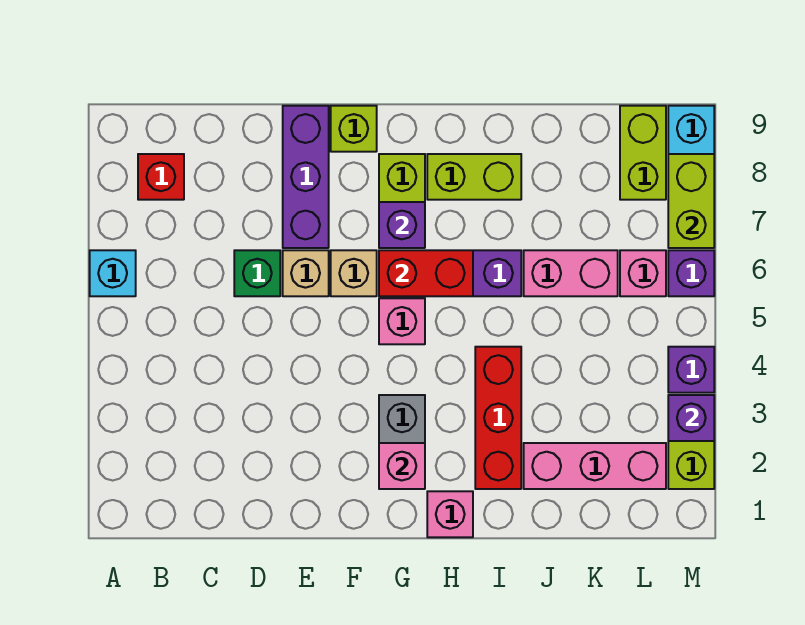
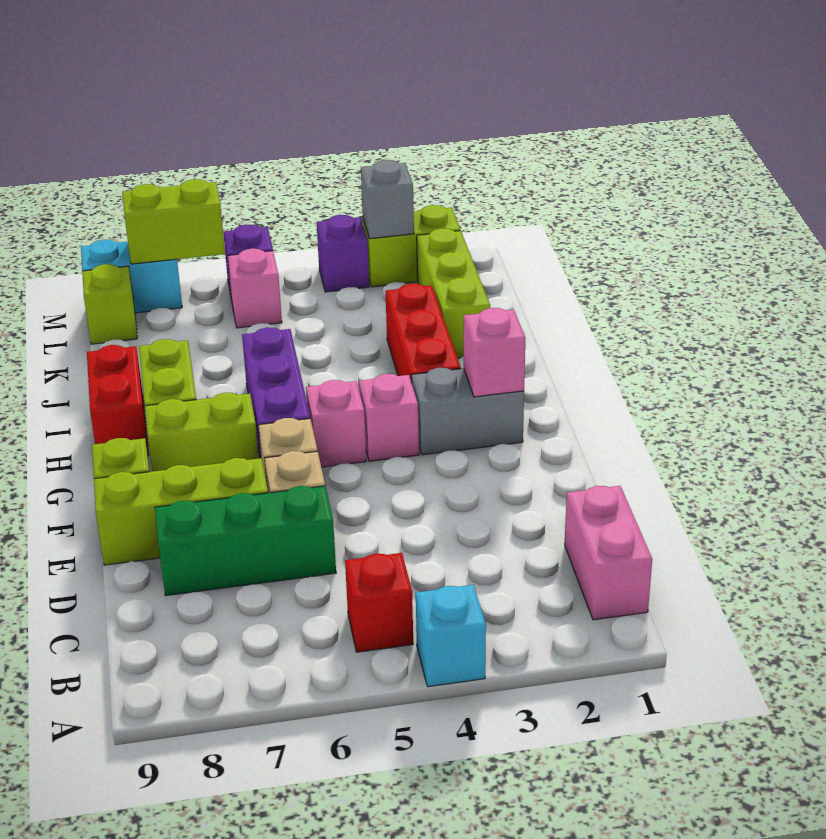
cyan brick A6 level 1 -> cyan brick A4 level 1
red brick B8 level 1 -> red brick B5 level 1
green brick D6 level 1 -> green brick D6:D8 level 1
purple brick E7:E9 level 1 -> lime brick E7:E9 level 1
red brick G6:H6 level 2 -> red brick H9:I9 level 1
purple brick G7 level 2 -> none
pink brick H1 level 1 -> pink brick G4 level 1
red brick I2:I4 level 1 -> red brick H3:J3 level 1
pink brick J2:L2 level 1 -> lime brick J2:L2 level 1
pink brick J6:K6 level 1 -> pink brick B1:C1 level 1
lime brick L8:L9 level 1 -> lime brick L9 level 1
purple brick M3 level 2 -> grey brick M3 level 2

